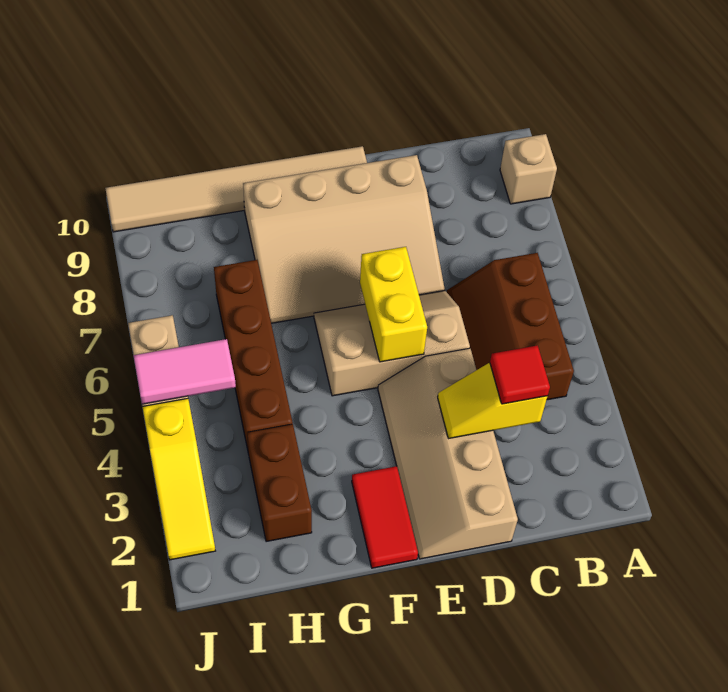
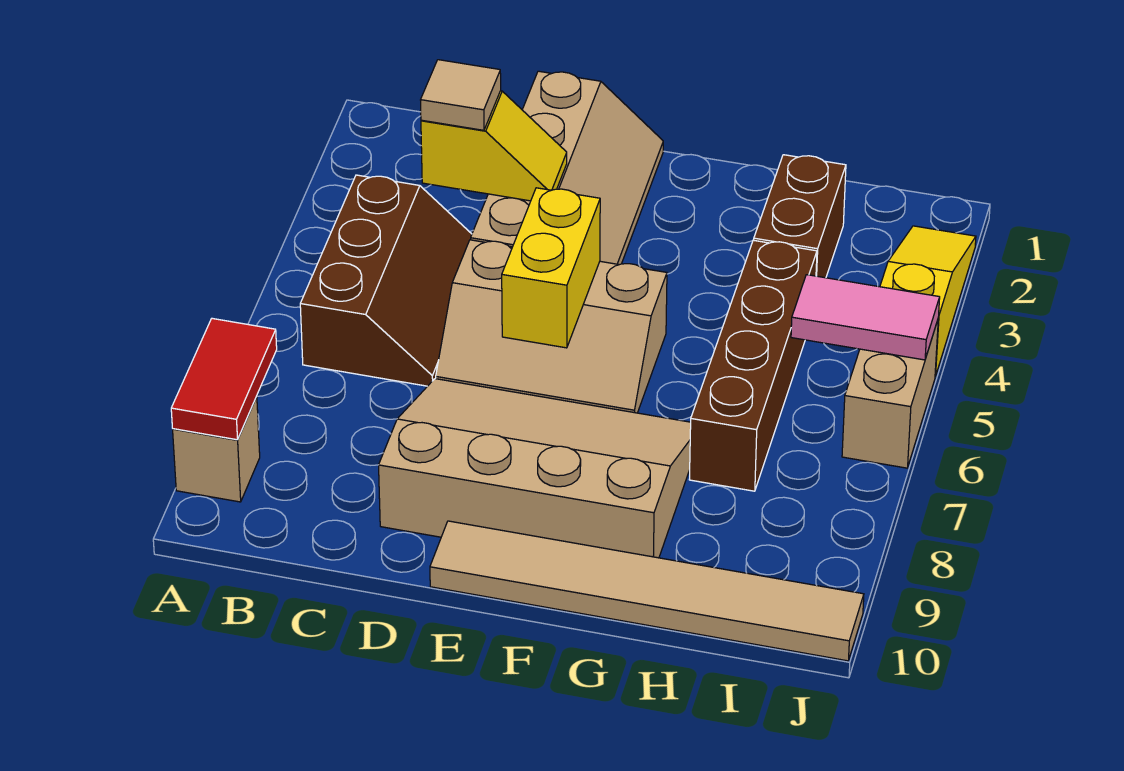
red tile C3 level 3 -> tan tile C3 level 3
red tile F1:F2 level 1 -> red tile A8:A9 level 2

